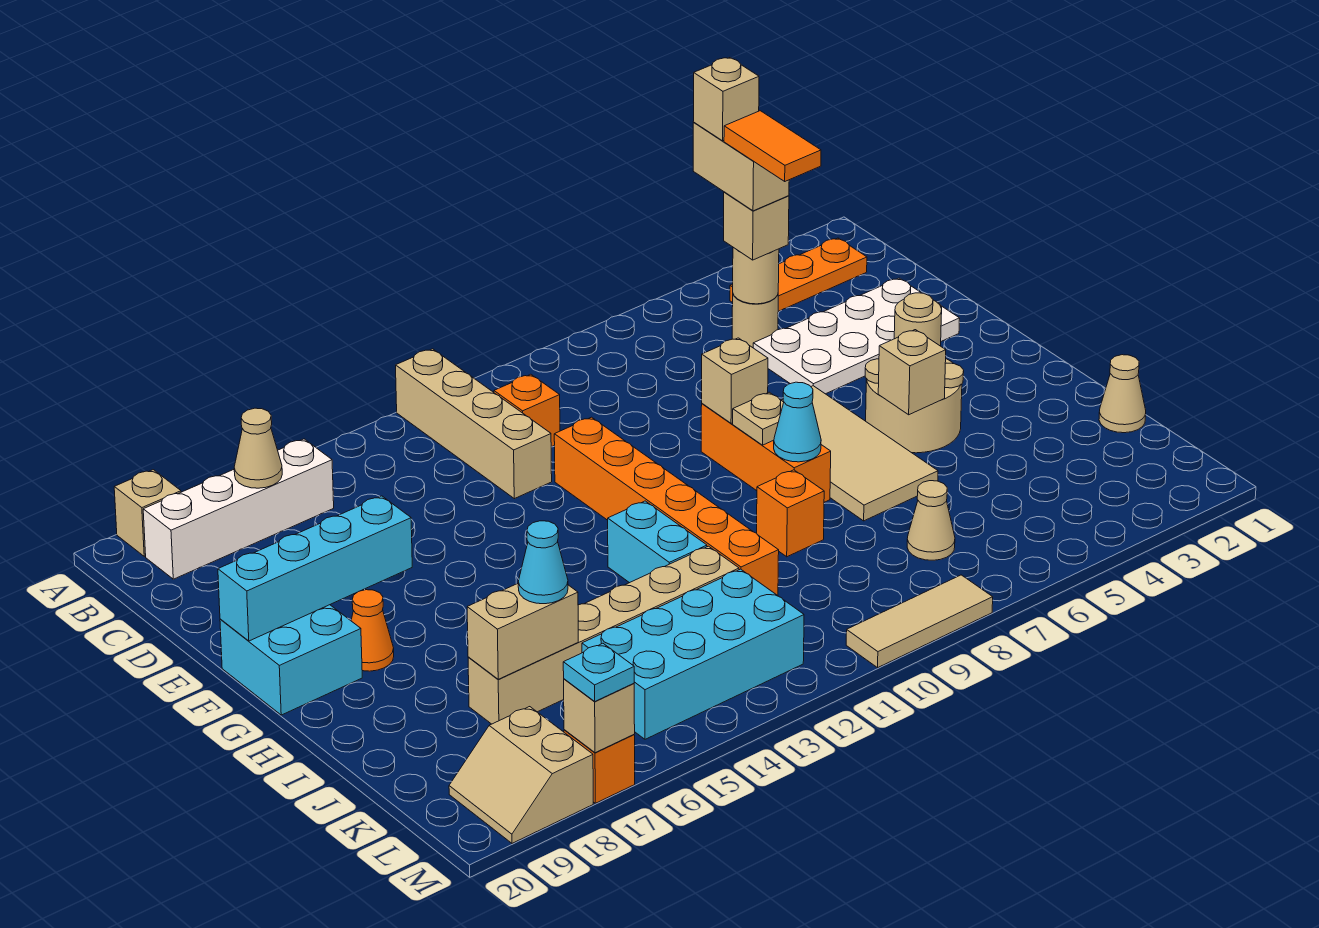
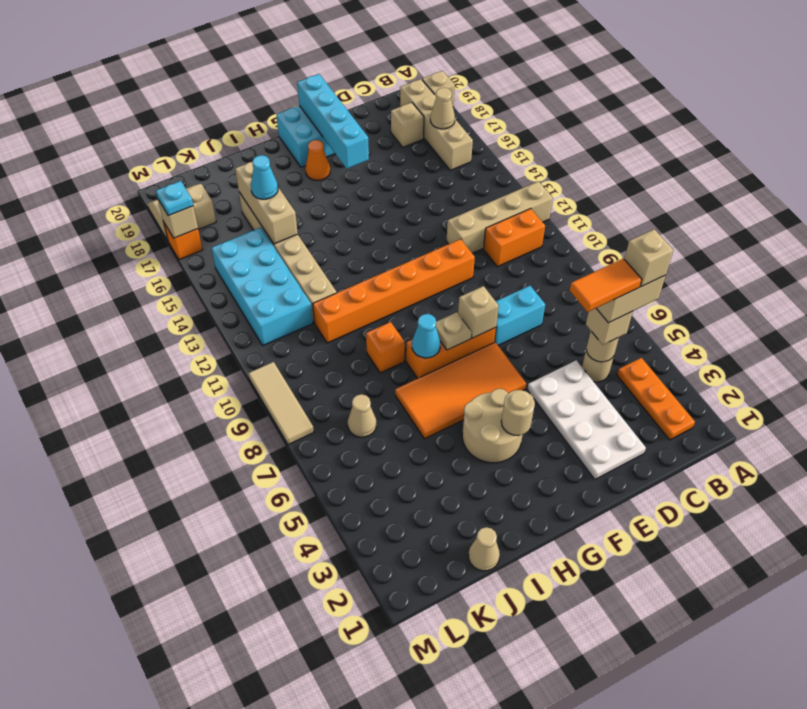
white brick B16:B19 level 1 -> tan brick B16:B19 level 1
orange brick C11 level 1 -> orange brick B11:C11 level 1
tan tile F6:I7 level 1 -> orange tile F6:I7 level 1
tan brick H5 level 2 -> tan brick C18 level 1
cyan brick H12:I12 level 1 -> cyan brick D8:E8 level 1
tan brick J16:J17 level 2 -> tan brick J15:J17 level 2

